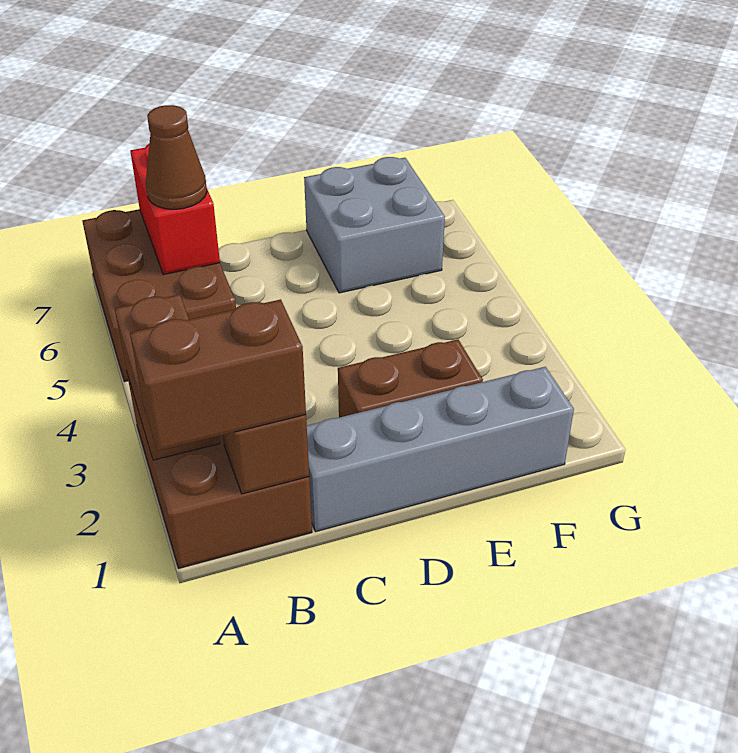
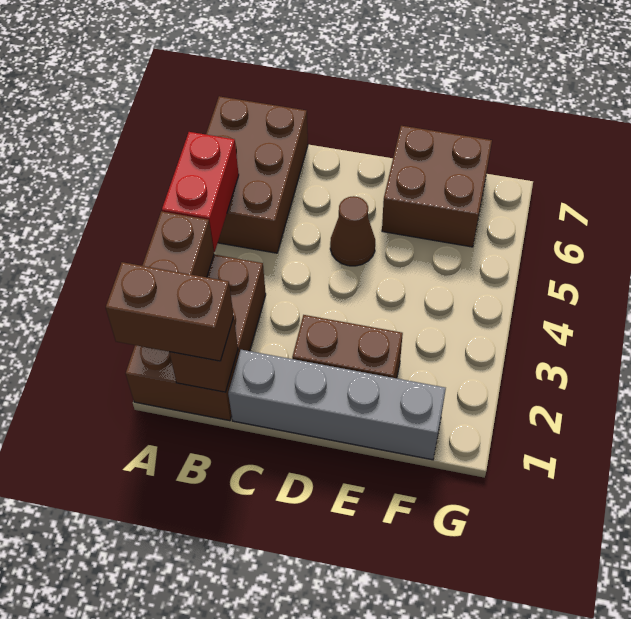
red brick B6:B7 level 2 -> red brick A4:A5 level 2
brown cone B6 level 3 -> brown cone D5 level 1
grey brick E6:F7 level 1 -> brown brick E6:F7 level 1

